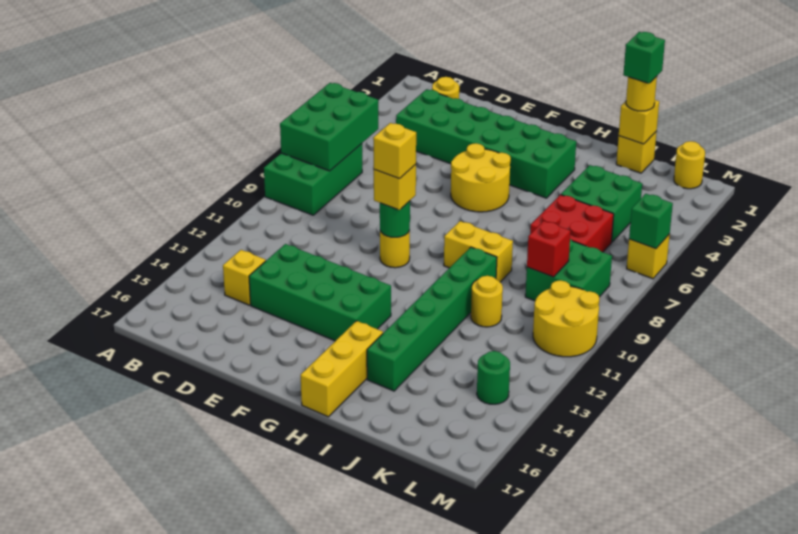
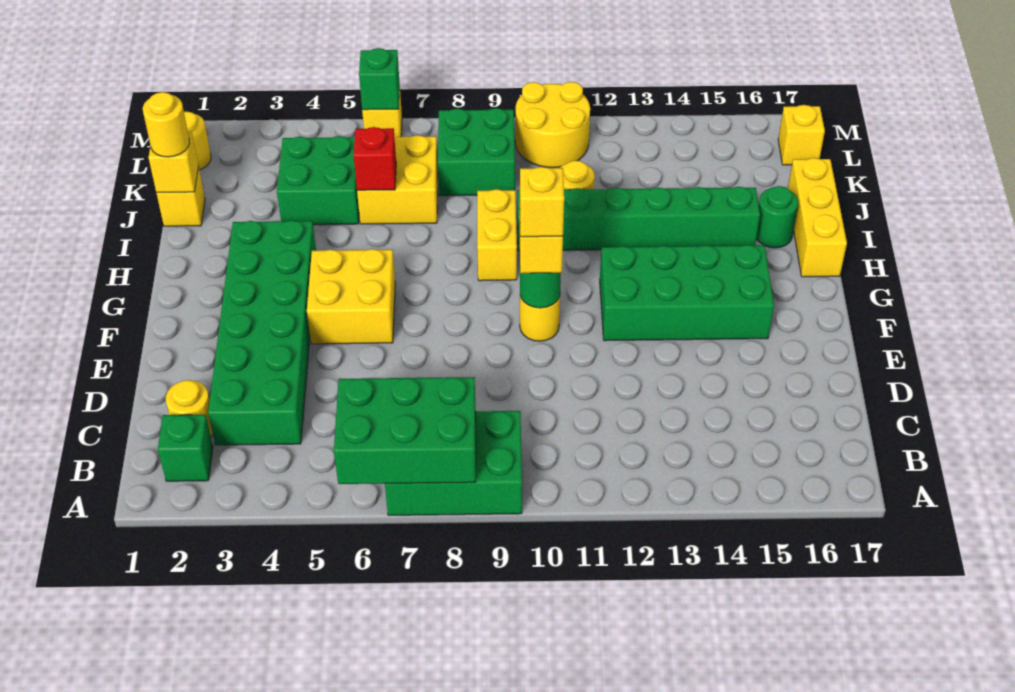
yellow brick C14 level 1 -> yellow brick L17 level 1
green brick D13:G14 level 1 -> green brick F12:G15 level 1
yellow round brick F5:G6 level 1 -> yellow brick F5:G6 level 1
yellow brick H15:H17 level 1 -> yellow brick H17:J17 level 1
green brick J1 level 4 -> green brick B2 level 1
red brick J6:K7 level 1 -> yellow brick J6:K7 level 1
red brick K9 level 2 -> red brick J6 level 2
green round brick L14 level 1 -> green round brick I16 level 1

